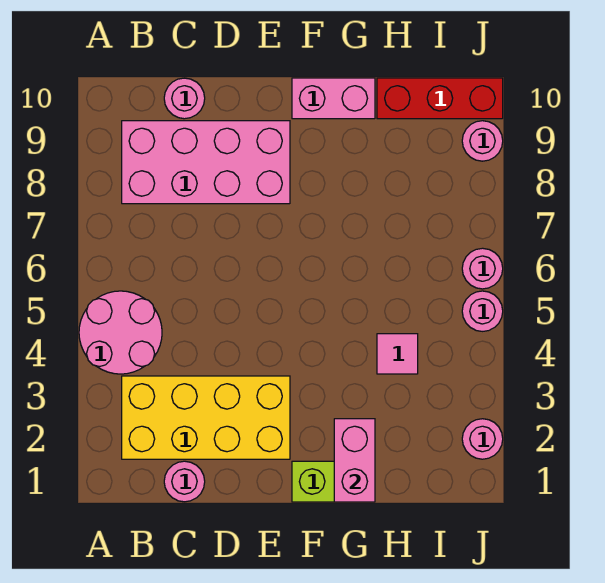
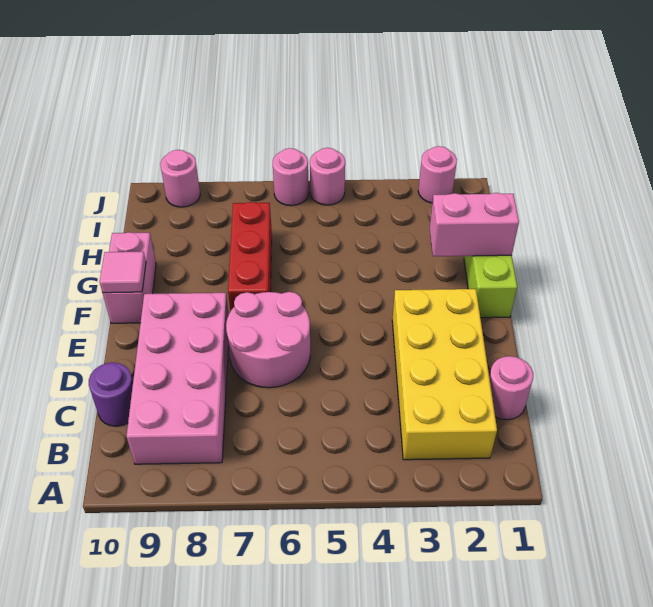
pink round brick A4:B5 level 1 -> pink round brick D6:E7 level 1
pink round brick C10 level 1 -> purple round brick C10 level 1
pink tile H4 level 1 -> pink tile F10 level 2
red brick H10:J10 level 1 -> red brick F7:H7 level 1

